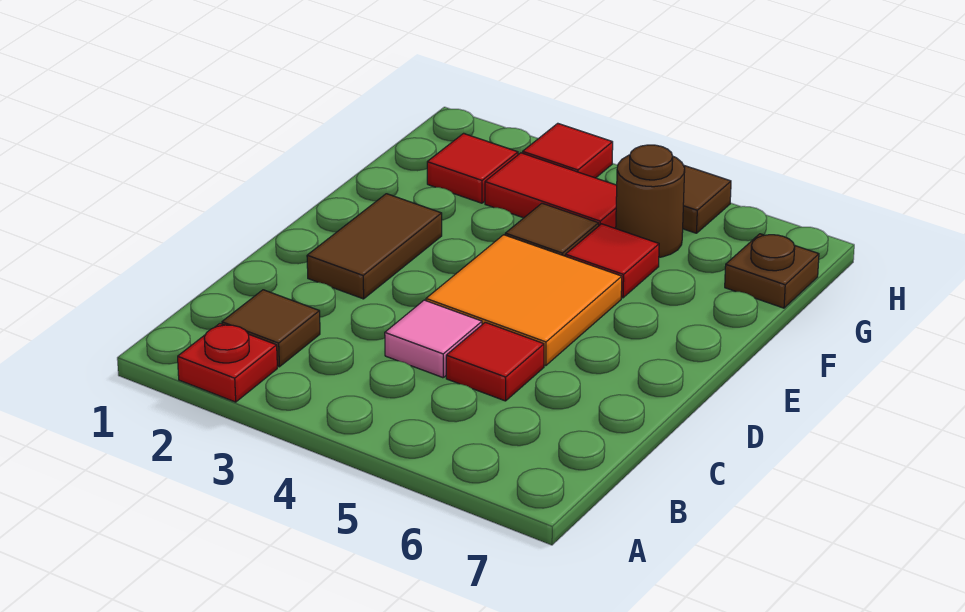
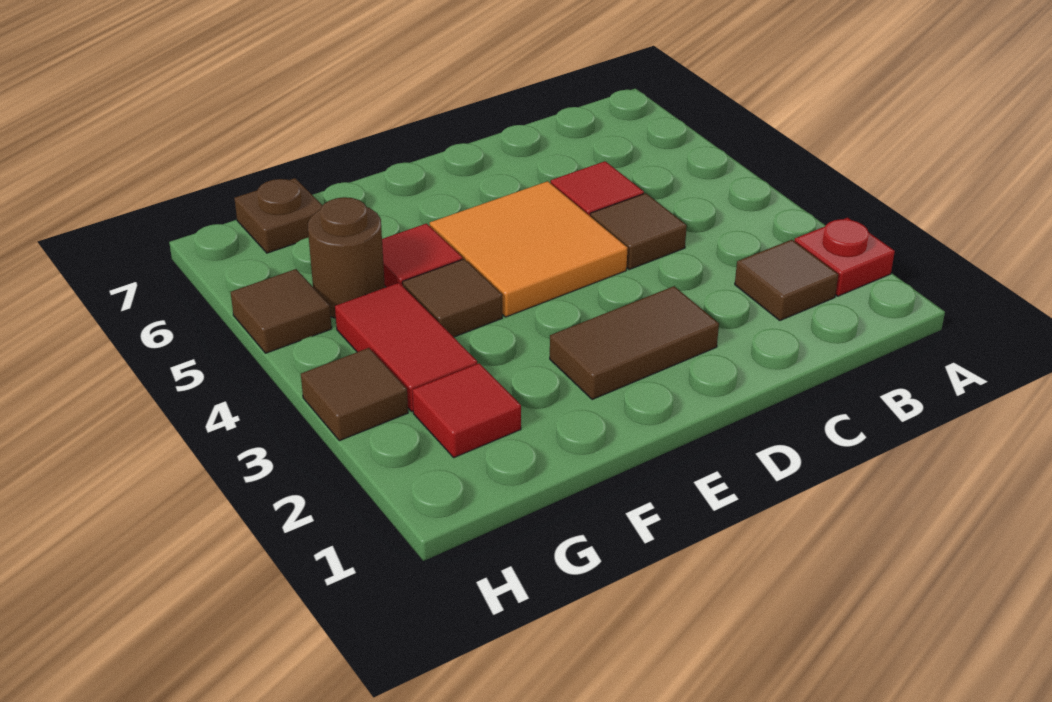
pink tile C4 level 1 -> brown tile C4 level 1
red tile H3 level 1 -> brown tile H3 level 1

